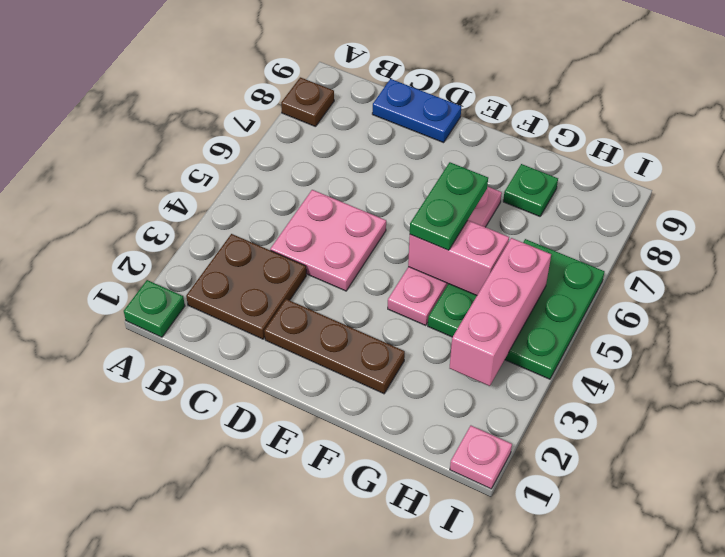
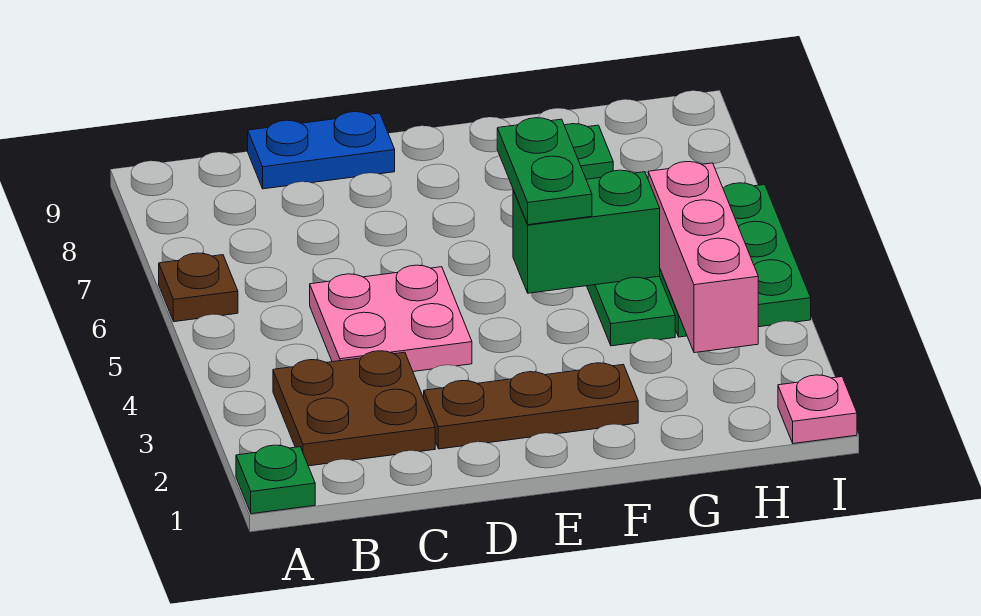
brown plate A8 level 1 -> brown plate A6 level 1
pink plate F4:F7 level 1 -> none
pink brick F5:G5 level 2 -> green brick F5:G5 level 2

